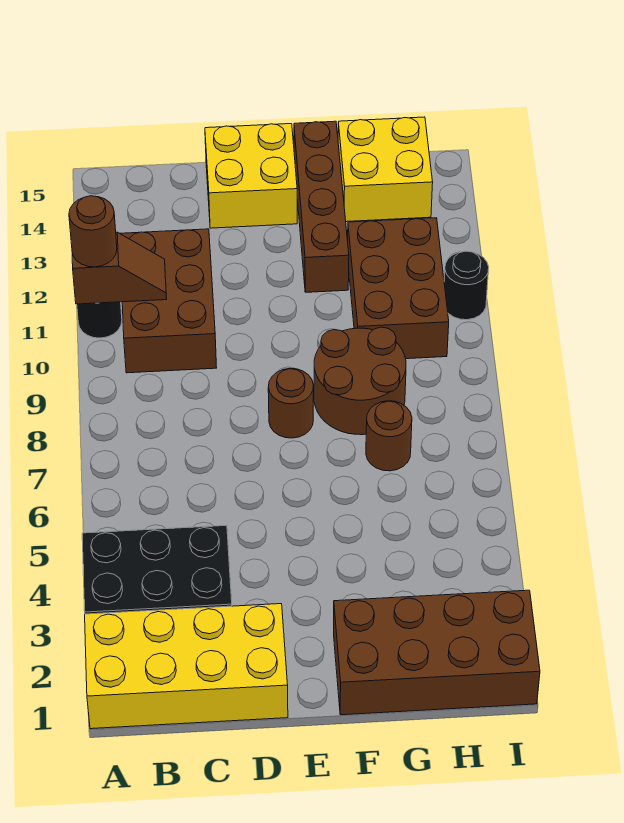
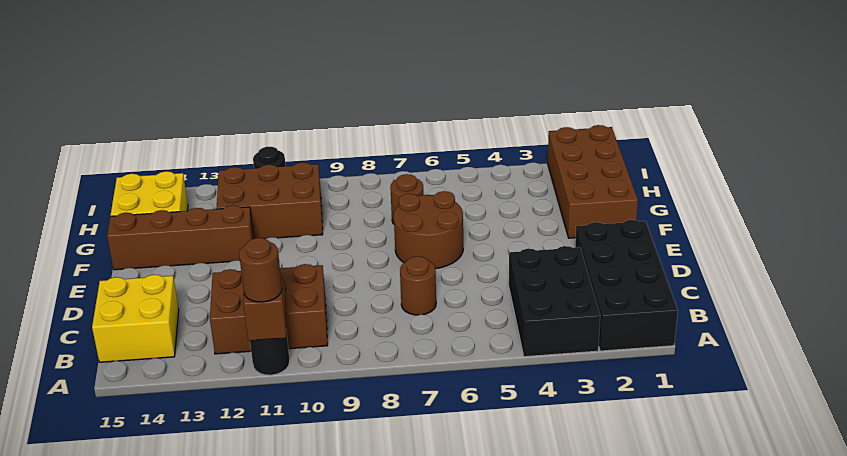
yellow brick A1:D2 level 1 -> black brick A1:D2 level 1
yellow brick D14:E15 level 1 -> yellow brick B14:C15 level 1
brown round brick E8 level 1 -> brown round brick C7 level 1
brown round brick F8:G9 level 1 -> brown round brick E6:F7 level 1

